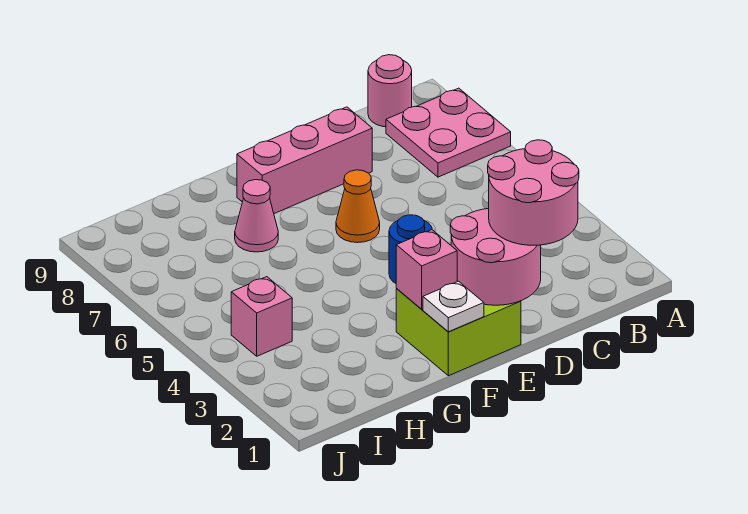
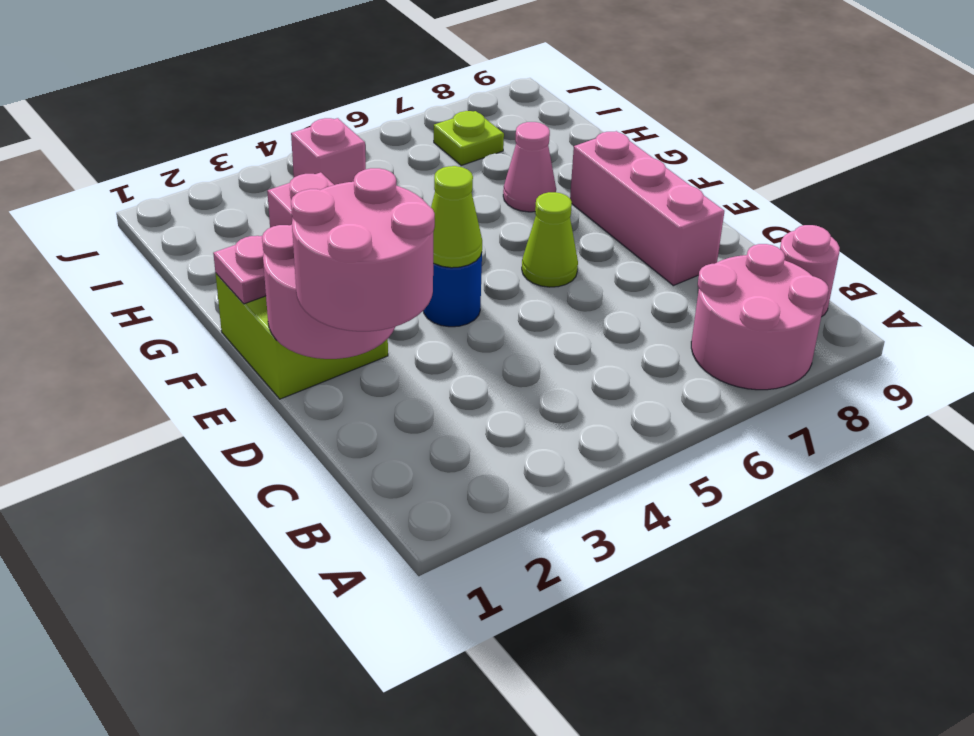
pink plate A7:B8 level 1 -> pink round brick A7:B8 level 1
none -> lime cone E4 level 2
orange cone E6 level 1 -> lime cone E6 level 1
white plate F1 level 2 -> pink plate F1 level 2
none -> lime plate I7 level 1

